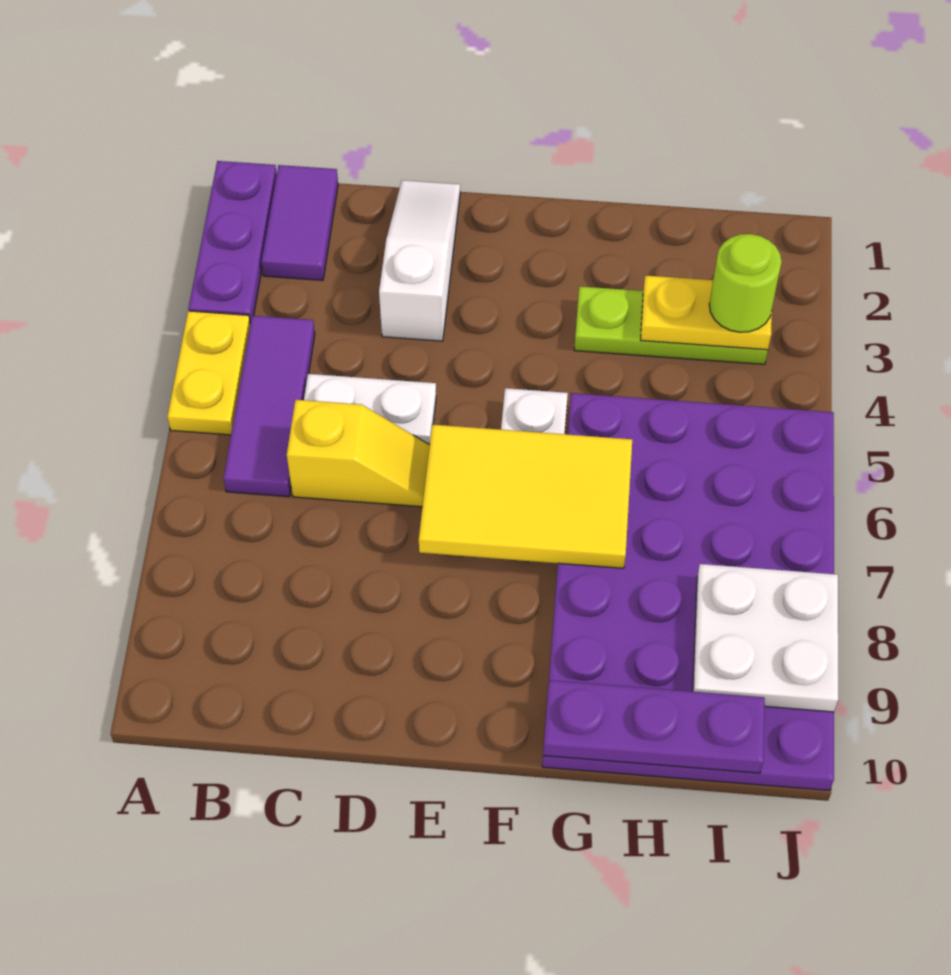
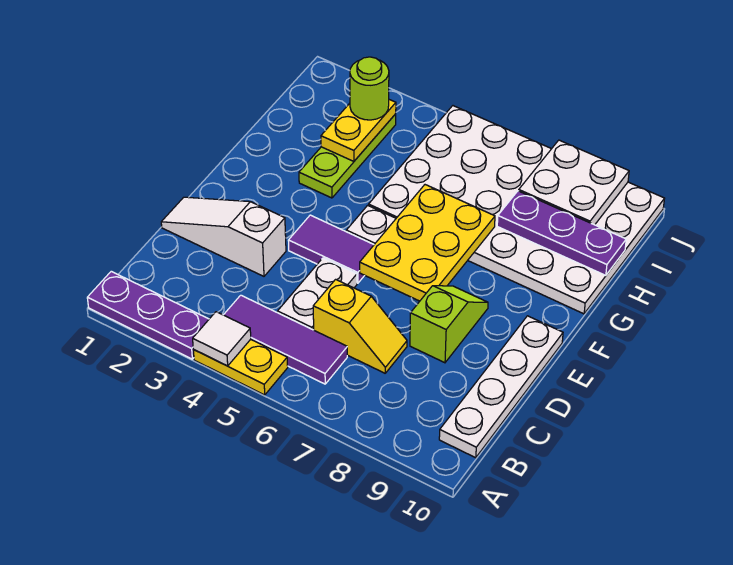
none -> white tile A4 level 2
purple tile B1:B2 level 1 -> purple tile E4:E5 level 1
none -> white plate B10:E10 level 1
yellow slope C6:D6 level 1 top C -> yellow slope C6:C7 level 1 top 6
none -> lime slope D8:E8 level 1 top D
yellow tile E6:G7 level 2 -> yellow plate E6:G7 level 2
purple plate G5:J10 level 1 -> white plate G5:J10 level 1
purple plate G10:I10 level 2 -> purple plate H8:H10 level 2

